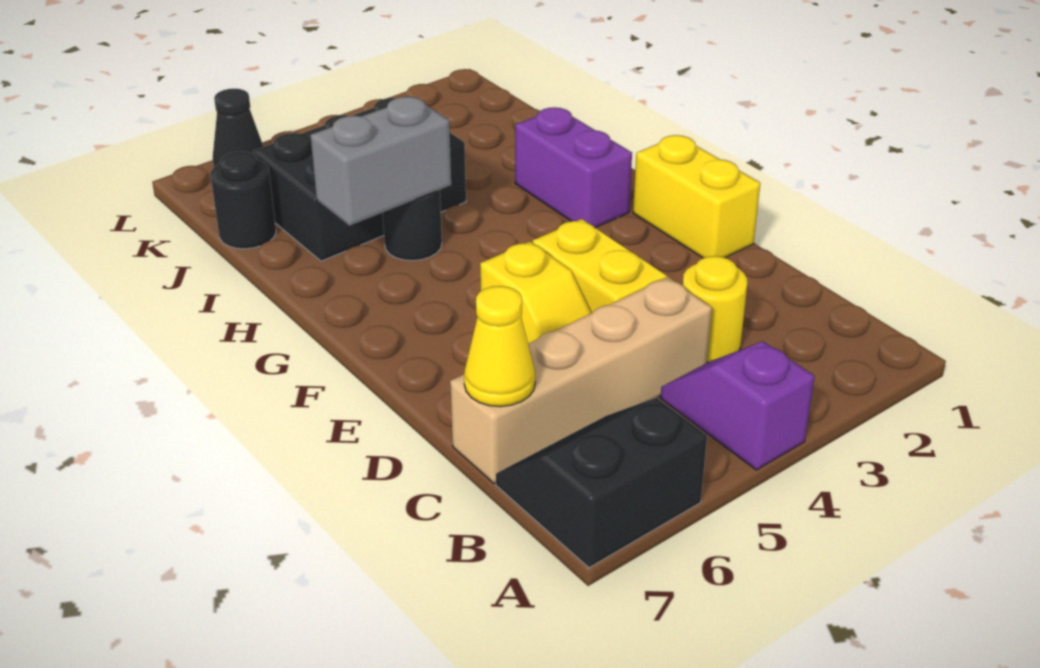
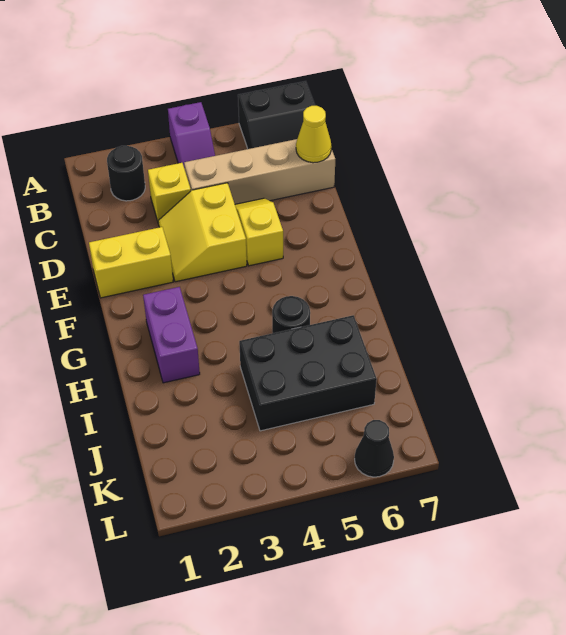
yellow round brick C3 level 1 -> yellow brick C3 level 1
yellow brick E1:F1 level 1 -> yellow brick E1:E2 level 1
grey brick H5:H6 level 2 -> none
black round brick J7 level 1 -> black round brick B2 level 1

